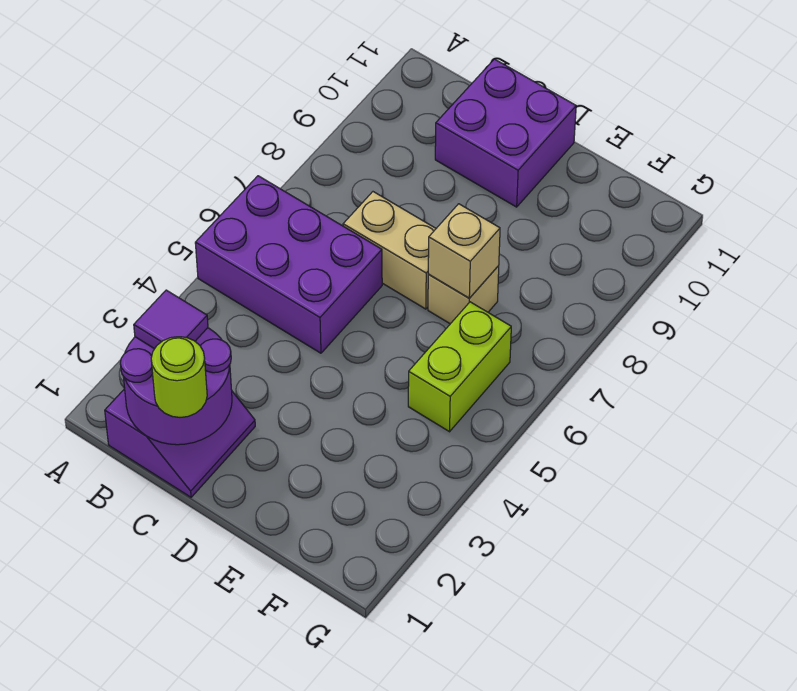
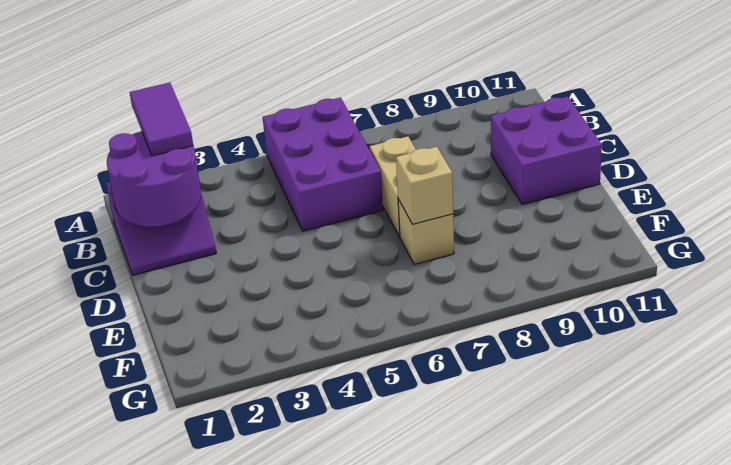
purple tile B2 level 3 -> purple tile A2:B2 level 3
lime round brick C1 level 3 -> none
lime brick F5:F6 level 1 -> none

